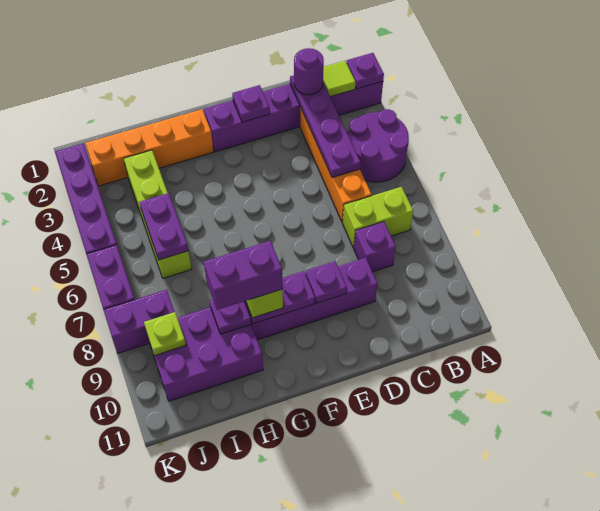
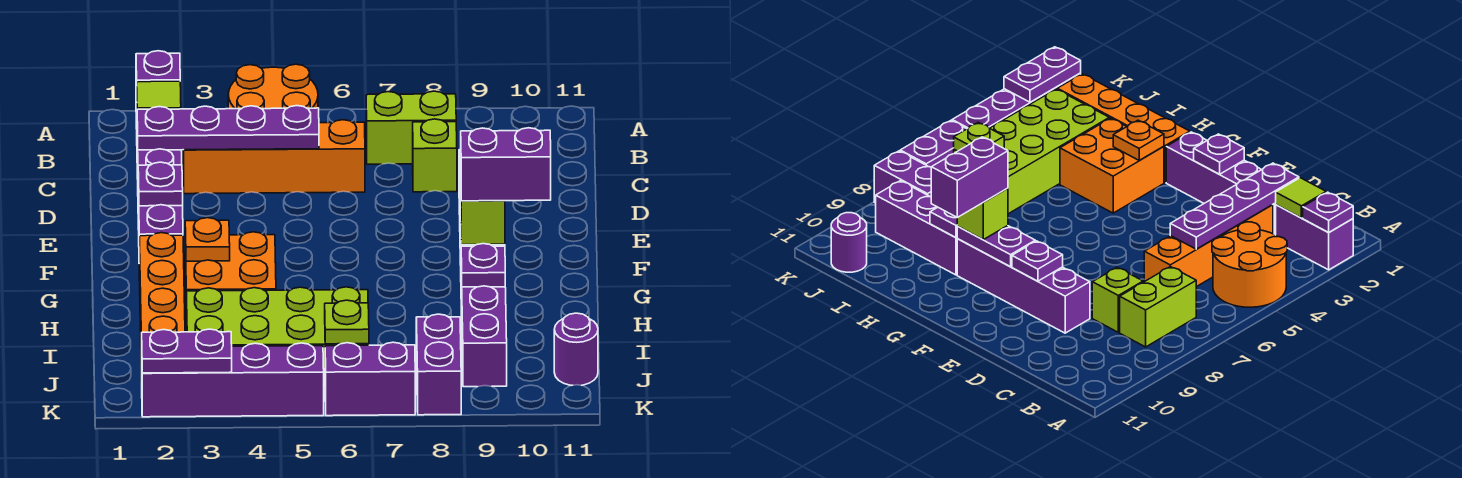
purple round brick A4:B5 level 1 -> orange round brick A4:B5 level 1
lime brick B7:C7 level 1 -> lime brick B7:B8 level 1
purple round brick C2 level 3 -> purple round brick J11 level 1
purple brick C8 level 1 -> lime brick C8 level 1
none -> orange brick G3:H4 level 1
none -> orange plate G3 level 2
purple brick G9:H9 level 4 -> purple brick G9:G10 level 4
purple brick H9:J10 level 1 -> purple brick H9:J9 level 1
lime brick I3:I6 level 1 -> lime brick I3:J6 level 1
purple plate I5:I6 level 2 -> purple plate K2:K3 level 2
lime plate J9 level 2 -> lime plate J6 level 2

